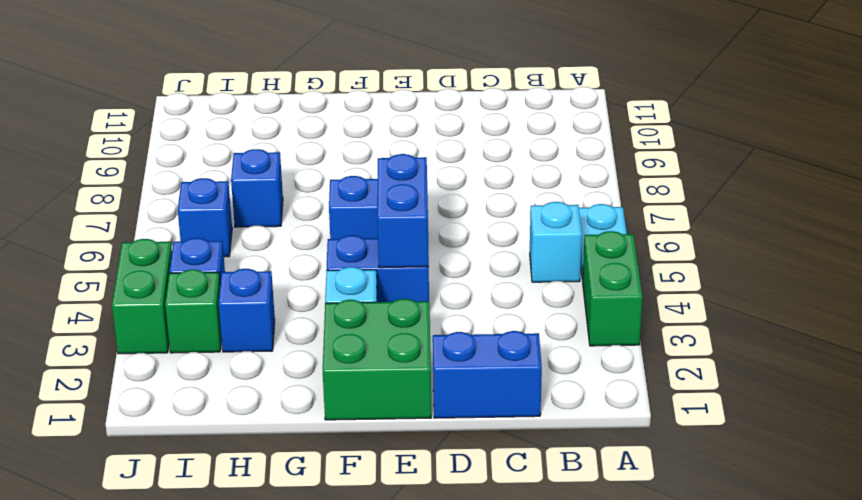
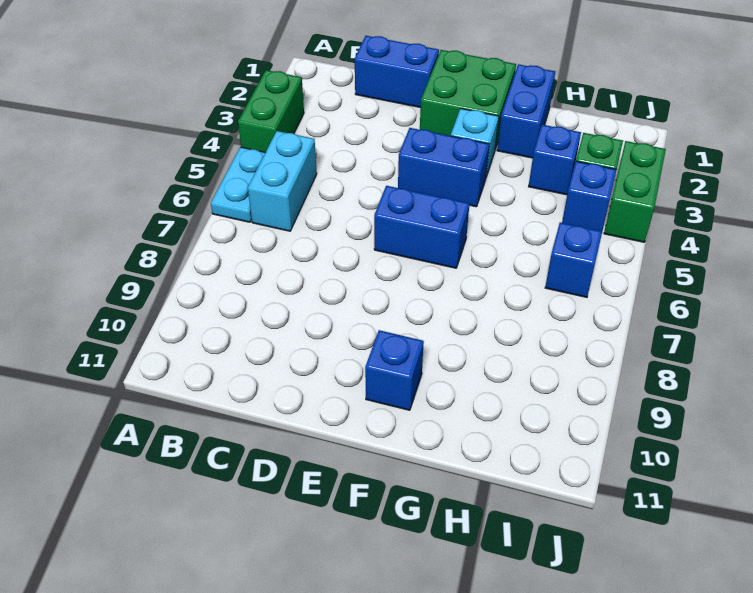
cyan brick B5 level 1 -> cyan brick B5:B6 level 1
blue brick E4:E5 level 2 -> blue brick G1:G2 level 1
blue brick H7 level 1 -> blue brick F10 level 1

